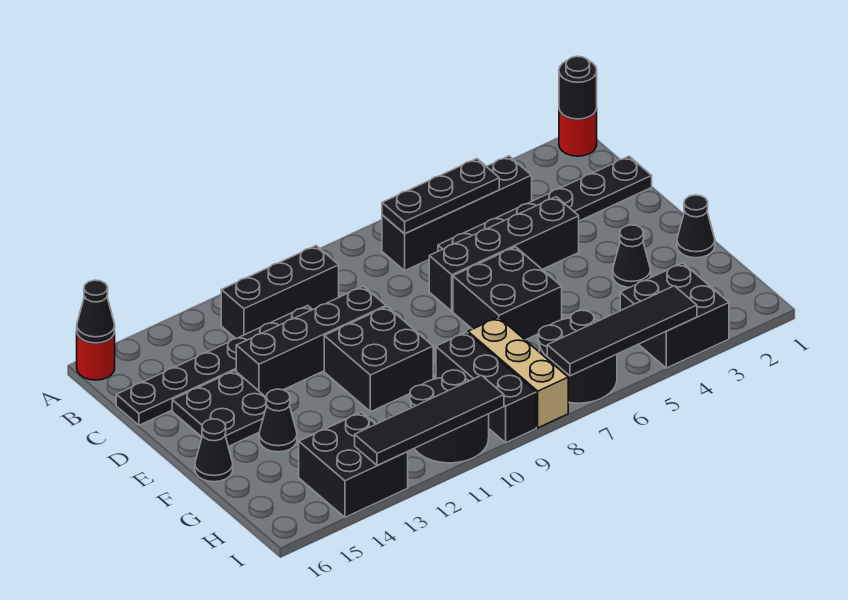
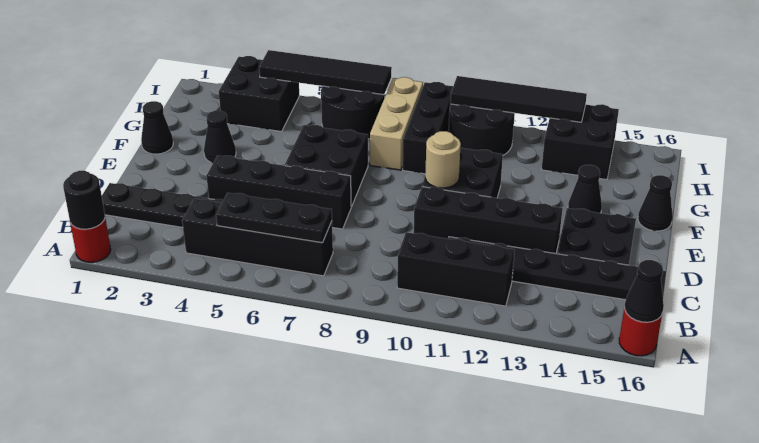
none -> tan round brick E10 level 2

